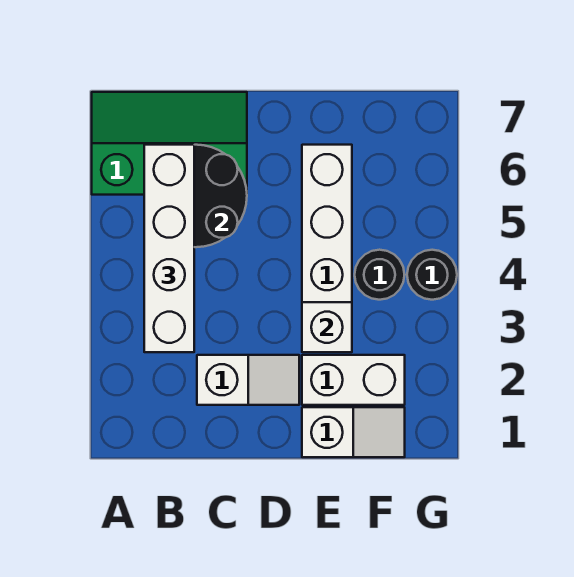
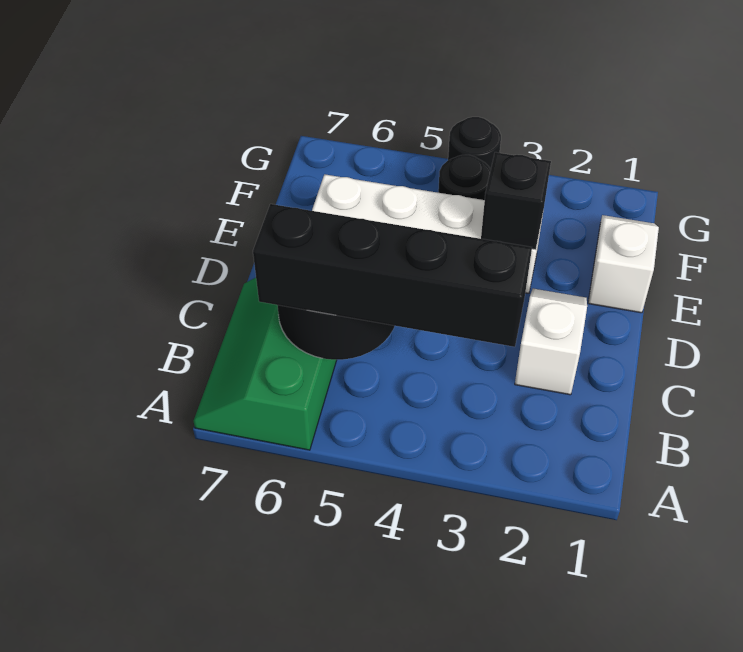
white brick B3:B6 level 3 -> black brick B3:B6 level 3
white brick E2:F2 level 1 -> none
white brick E3 level 2 -> black brick E3 level 2

